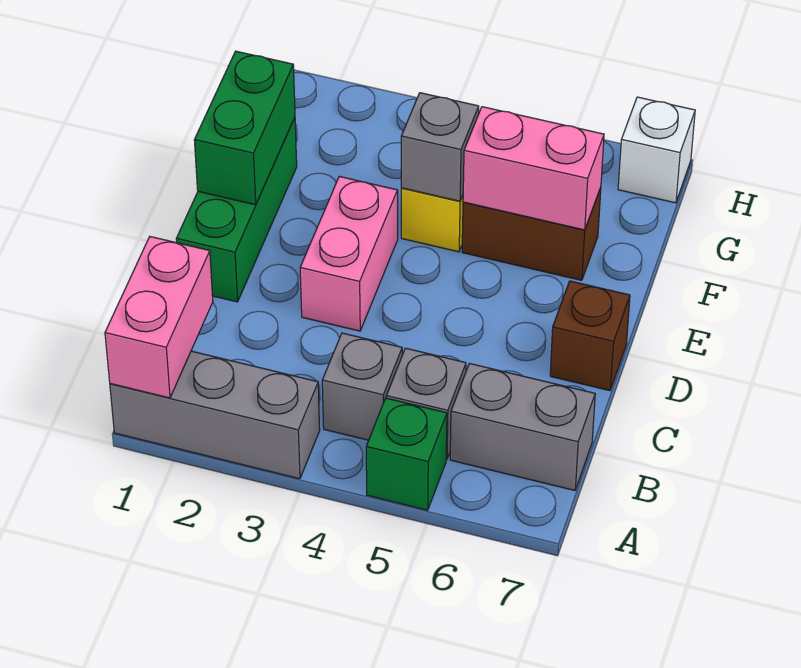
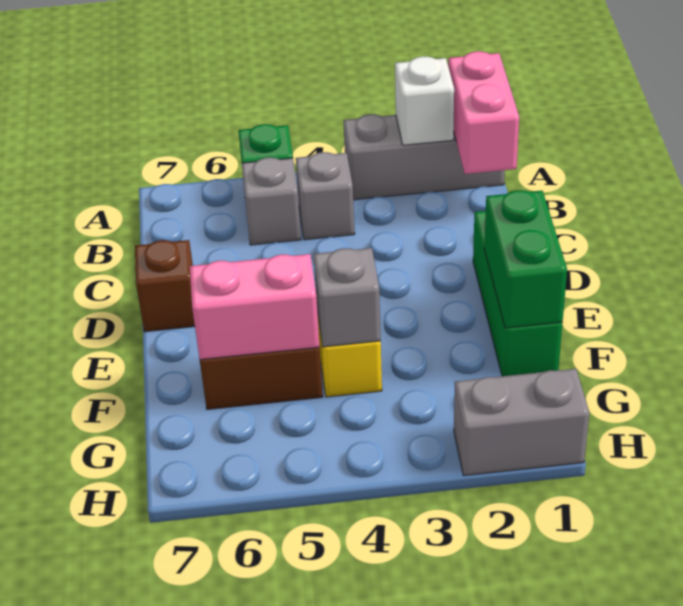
grey brick B6:B7 level 1 -> grey brick H1:H2 level 1
pink brick D3:E3 level 1 -> none
white brick H7 level 1 -> white brick A2 level 2

